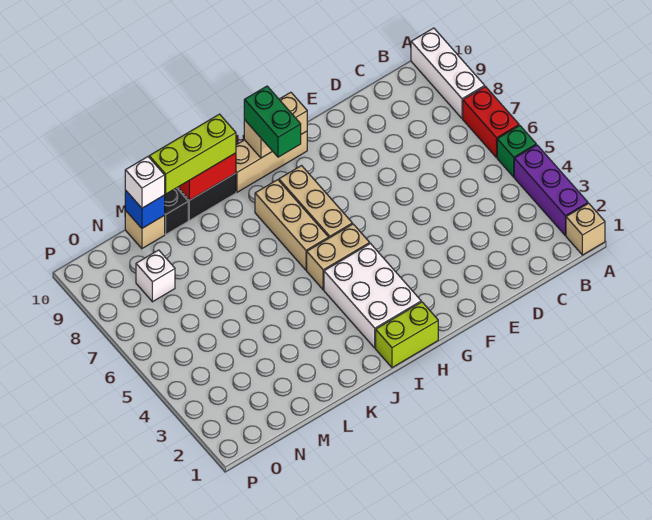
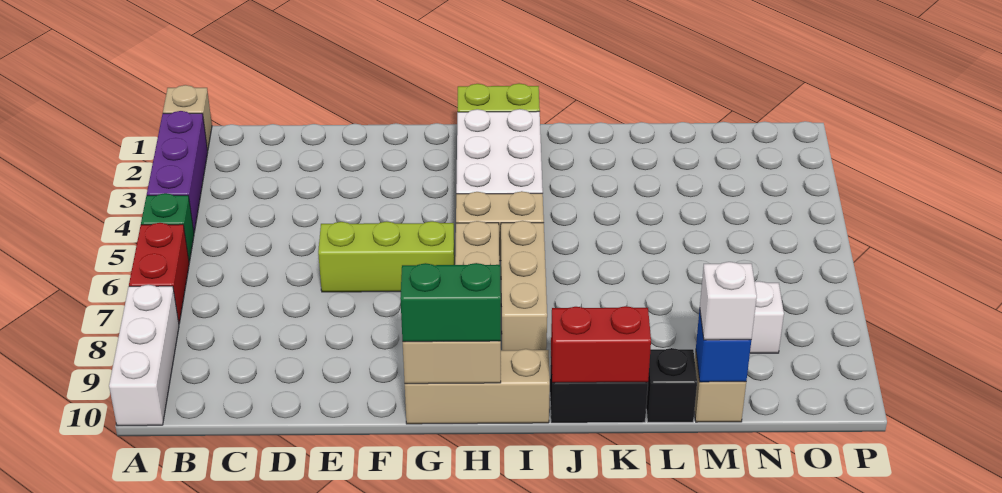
green brick H9:H10 level 3 -> green brick G10:H10 level 3
lime brick J10:L10 level 3 -> lime brick E6:G6 level 1

